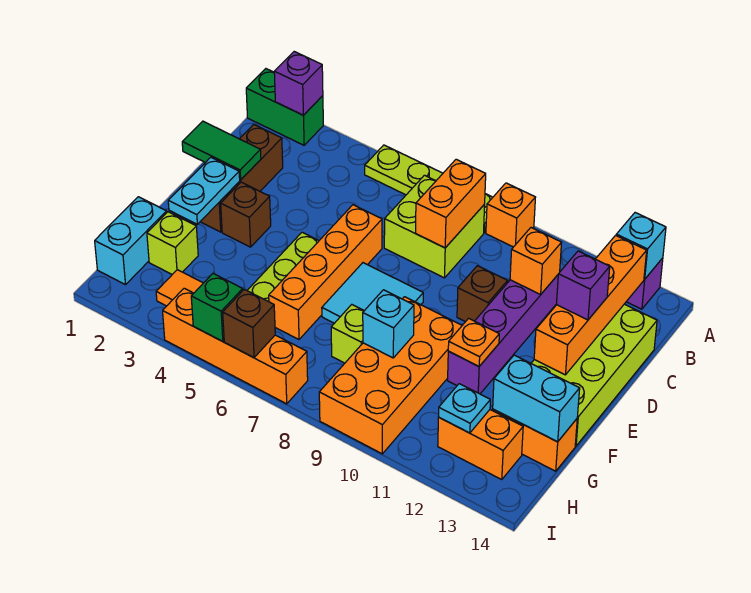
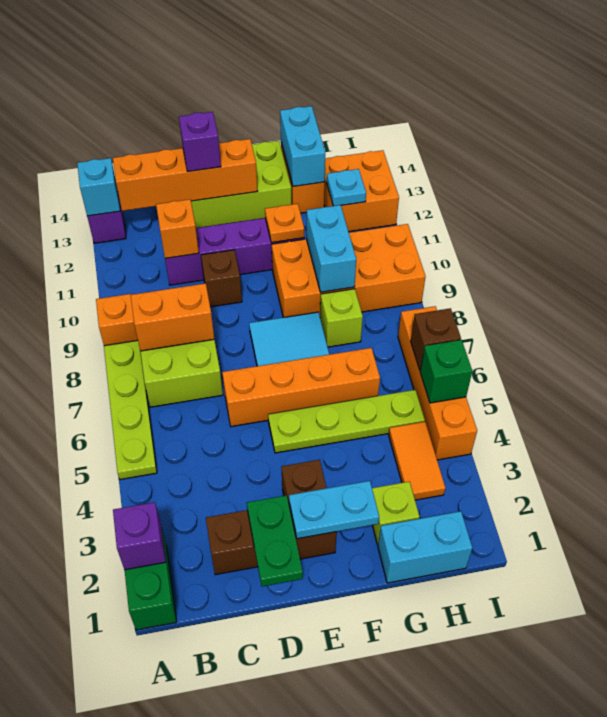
green tile D1:D2 level 2 -> green plate D1:D2 level 2
cyan brick G9 level 2 -> cyan brick G9:G10 level 2
orange brick H12:H13 level 1 -> orange brick H12:I13 level 1

